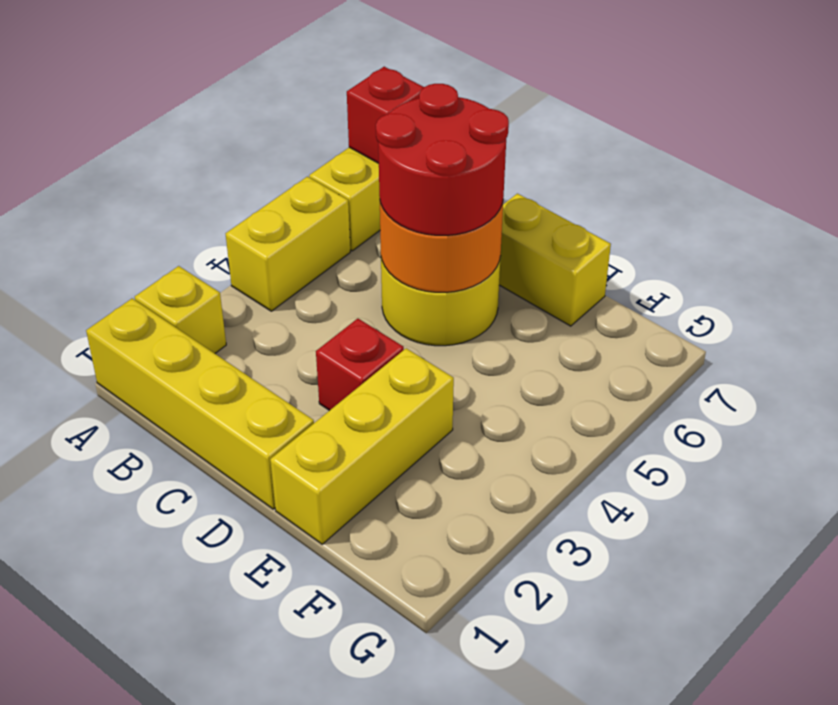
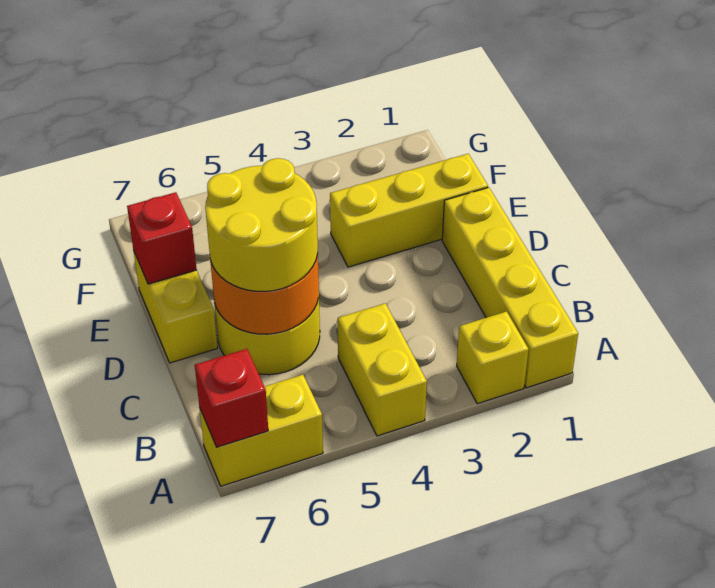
yellow brick A4:A5 level 1 -> yellow brick A4:B4 level 1
red round brick C5:D6 level 3 -> yellow round brick C5:D6 level 3
red brick D3 level 1 -> red brick E7 level 2

